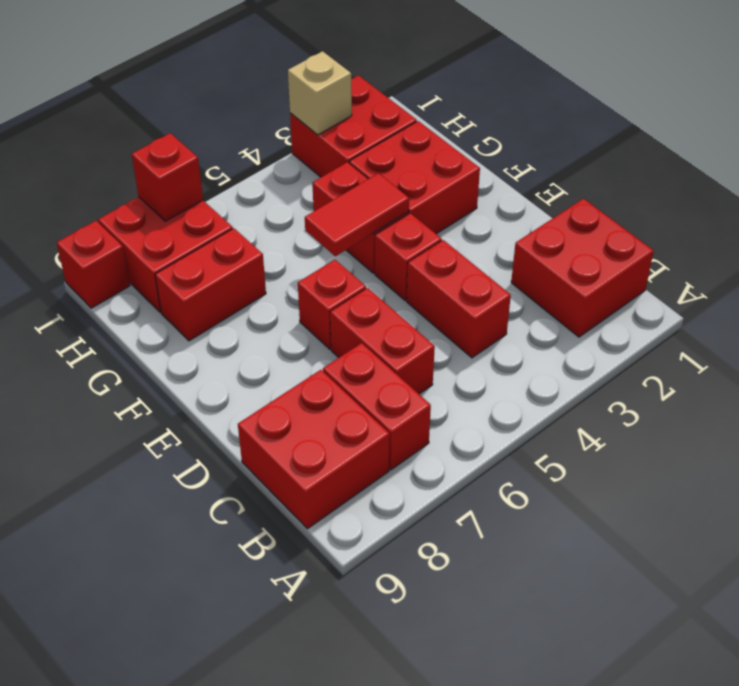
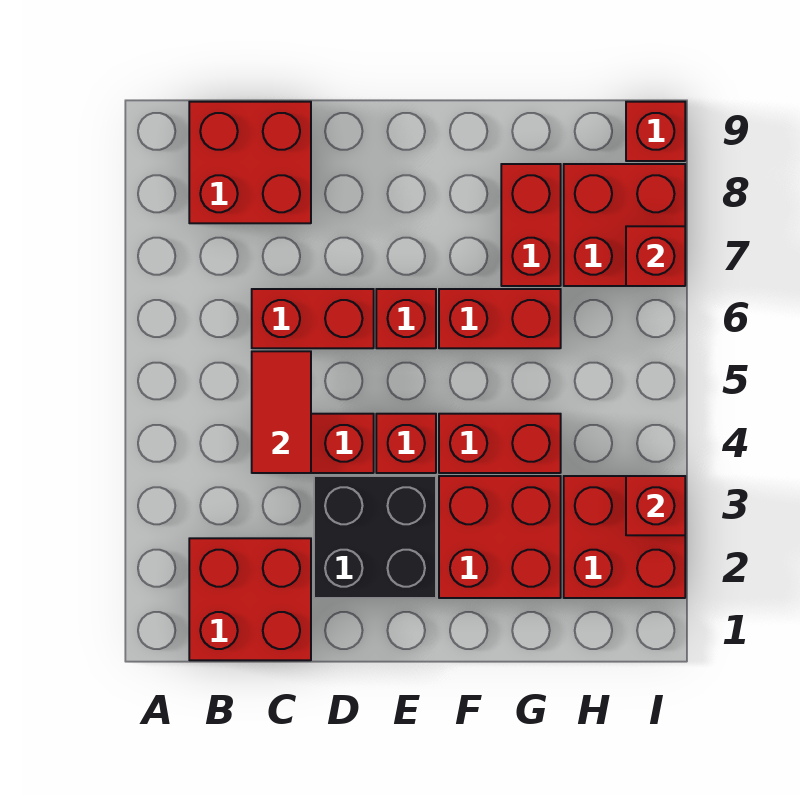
red brick B7:C7 level 1 -> red brick F6:G6 level 1
none -> black brick D2:E3 level 1
red tile F4:F5 level 2 -> red tile C4:C5 level 2
tan brick I3 level 2 -> red brick I3 level 2

